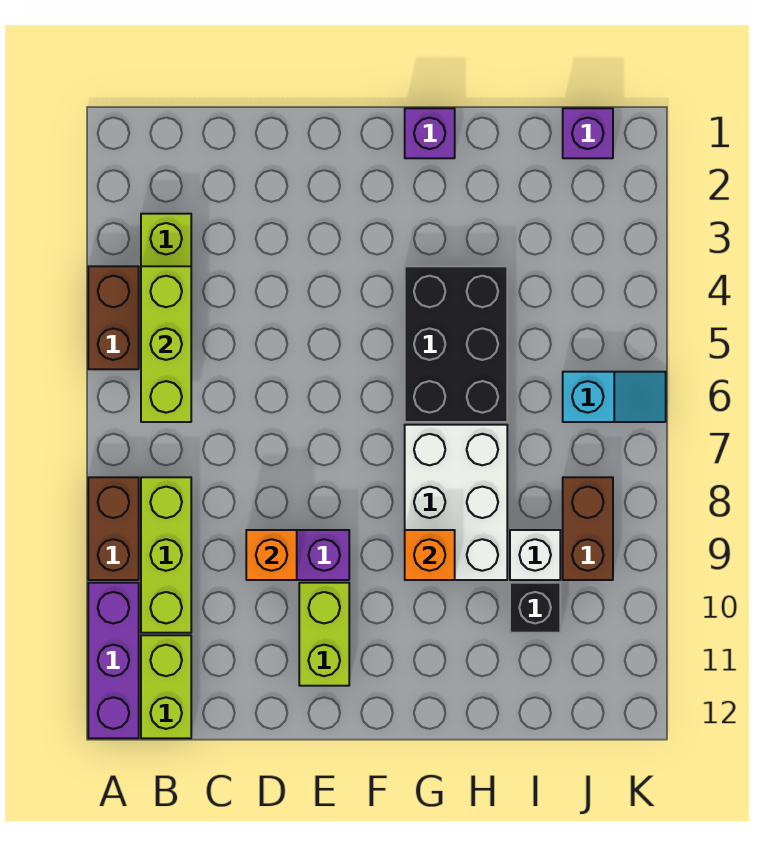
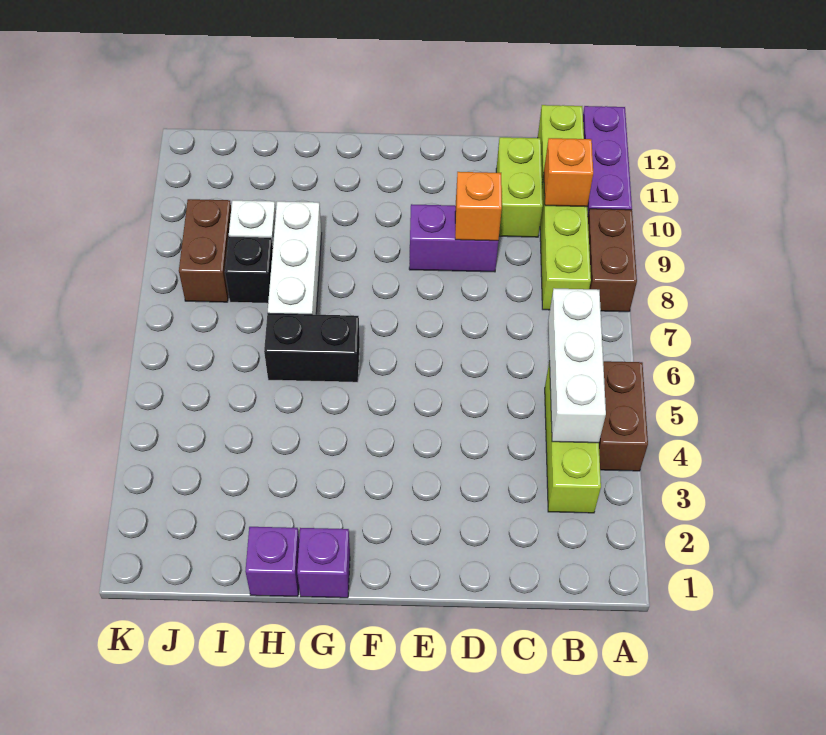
lime brick B4:B6 level 2 -> white brick B4:B6 level 2
lime brick E10:E11 level 1 -> lime brick C10:C11 level 1
black brick G4:H6 level 1 -> black brick G6:H6 level 1
white brick G7:H9 level 1 -> white brick H7:H9 level 1
orange brick G9 level 2 -> orange brick B10 level 2
black brick I10 level 1 -> black brick I8 level 1
purple brick J1 level 1 -> purple brick H1 level 1
cyan slope J6:K6 level 1 top J -> none

